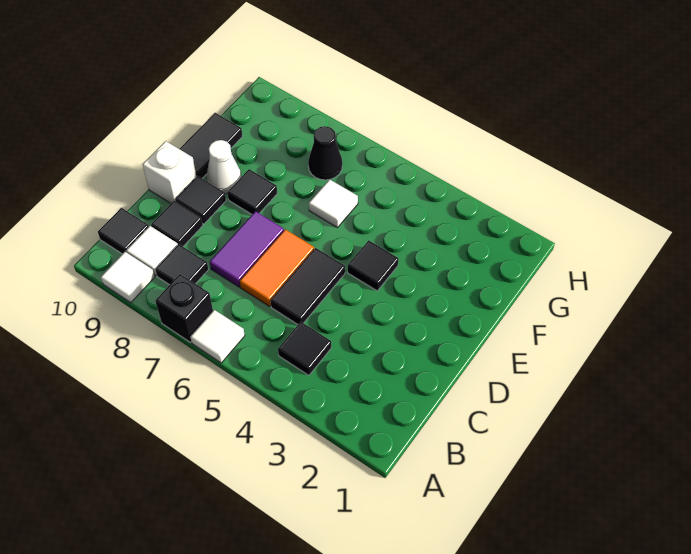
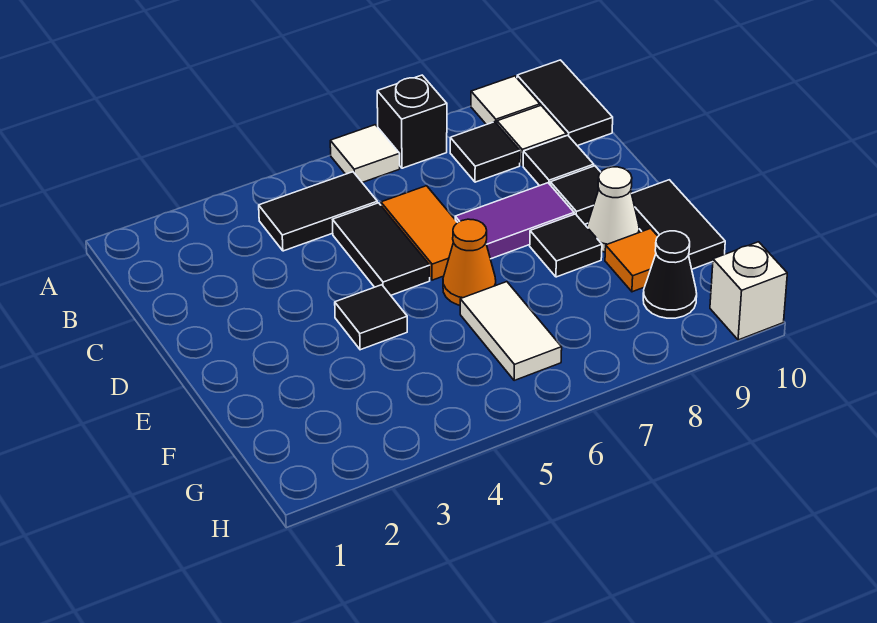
black tile B4 level 1 -> black tile B4:B5 level 1
black tile B10 level 1 -> black tile A10:B10 level 1
purple tile C7:D7 level 1 -> purple tile D7:D8 level 1
white brick D10 level 1 -> white brick H10 level 1
none -> orange cone E6 level 1
white tile F6 level 1 -> white tile F6:G6 level 1
none -> orange tile F9 level 1
black cone G7 level 1 -> black cone G9 level 1

